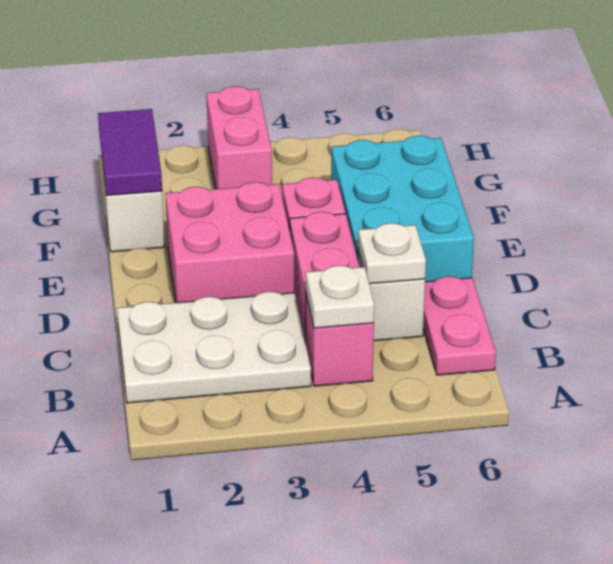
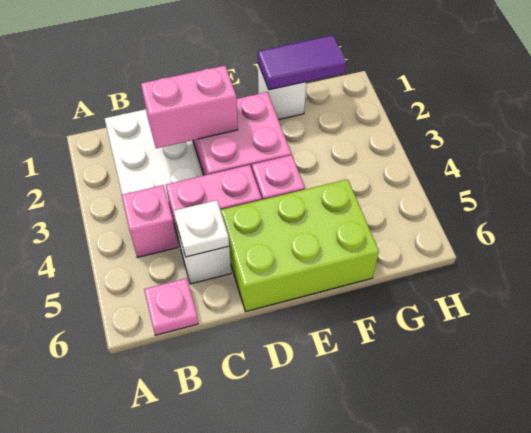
white plate B4 level 2 -> none
pink plate B6:C6 level 1 -> pink plate B6 level 1
cyan brick D5:F6 level 1 -> lime brick D5:F6 level 1
pink brick G3:H3 level 1 -> pink brick C2:D2 level 2

